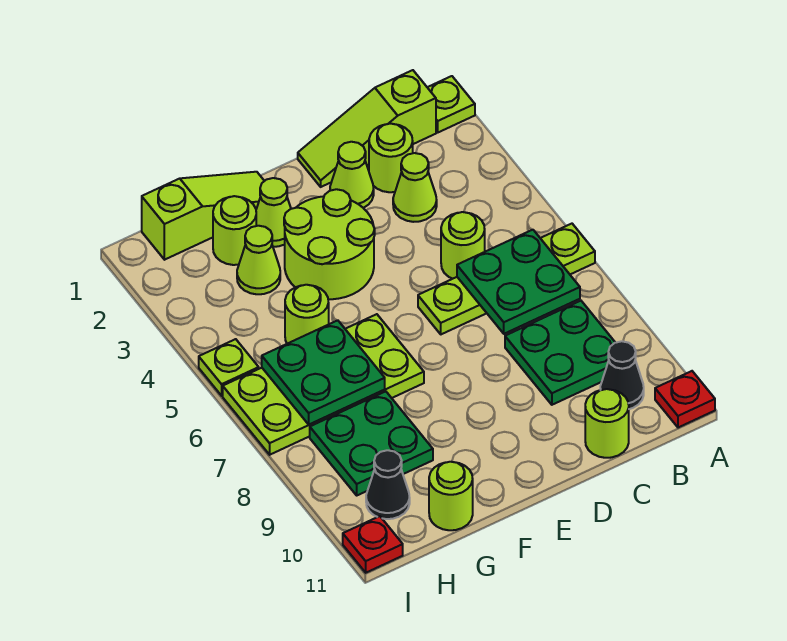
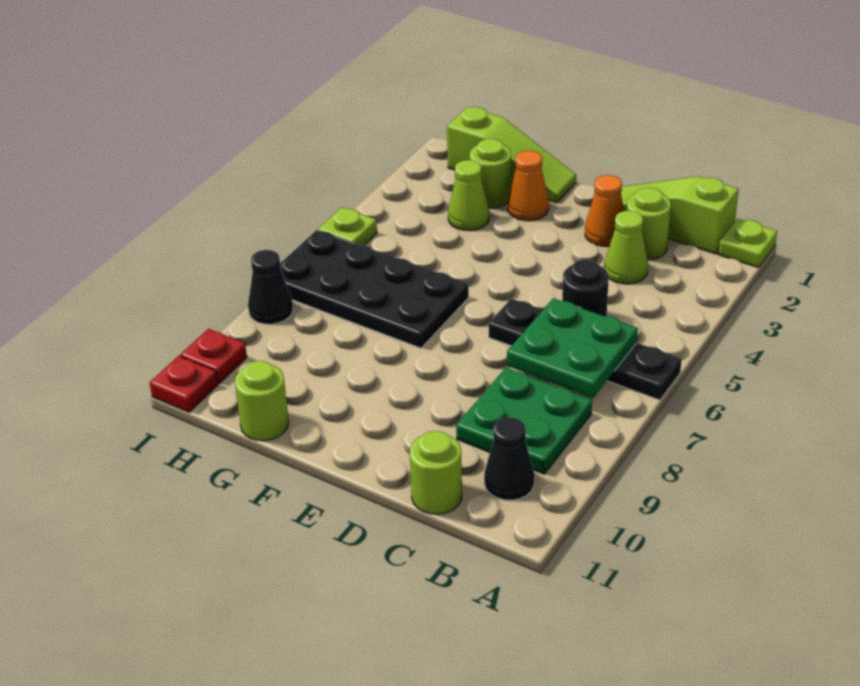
lime plate A6:D6 level 1 -> black plate A6:D6 level 1
red plate A11 level 1 -> red plate I10 level 1
lime round brick C5 level 1 -> black round brick C5 level 1
lime cone D2 level 1 -> orange cone D2 level 1
lime round brick E3:F4 level 1 -> none
lime cone F2 level 1 -> orange cone F2 level 1
lime plate F6:I7 level 1 -> black plate F6:I7 level 1
lime round brick G5 level 1 -> none
green plate G6:H7 level 2 -> none
green plate G8:H9 level 1 -> none
black cone H10 level 1 -> black cone I8 level 1

